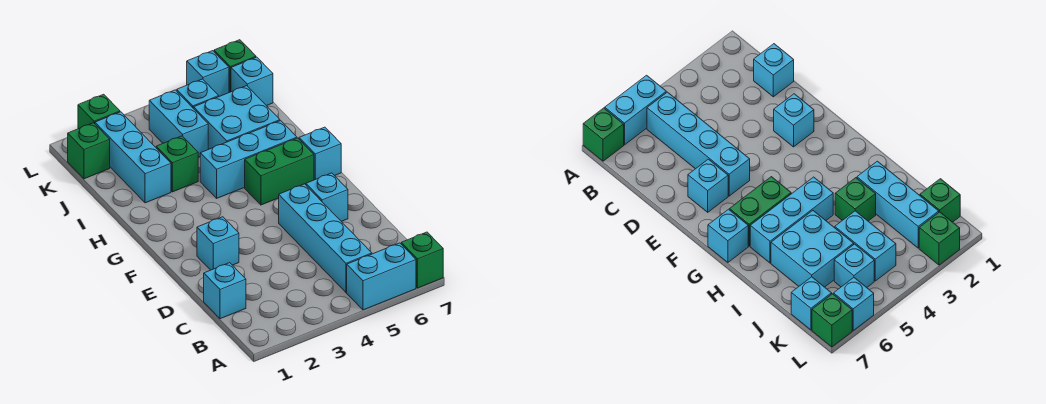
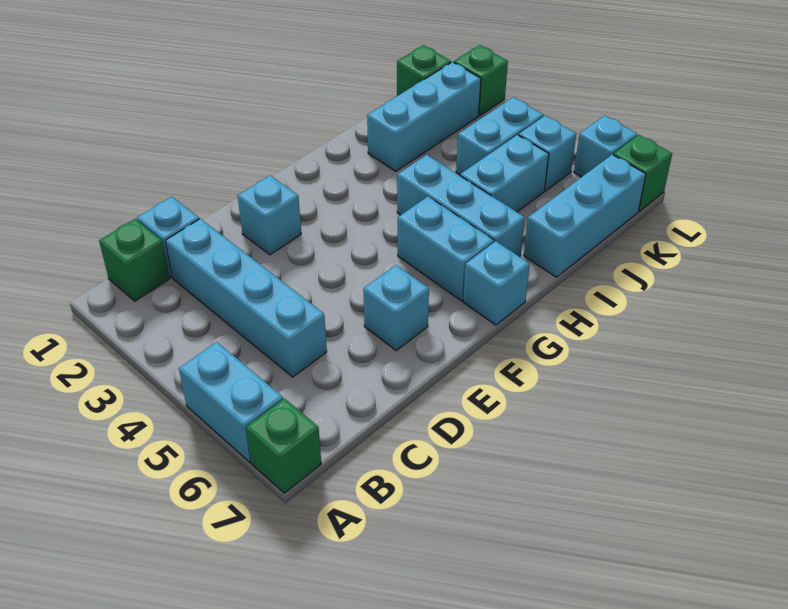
cyan brick B5:E5 level 1 -> cyan brick C2:C5 level 1
green brick G5:G6 level 1 -> cyan brick G5:G6 level 1
green brick I3 level 1 -> green brick B1 level 1
cyan brick I5:J6 level 1 -> cyan brick I5:J5 level 1
cyan brick K7 level 1 -> cyan brick I7:K7 level 1

